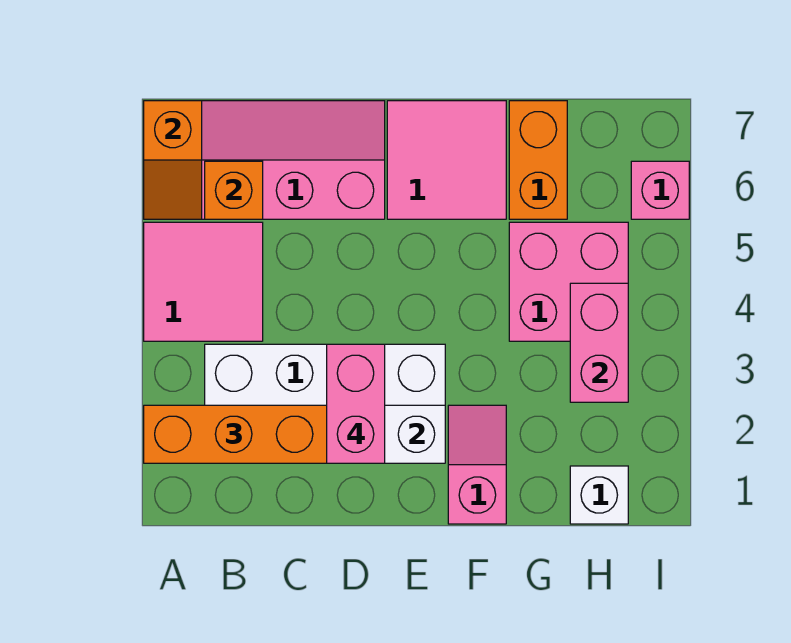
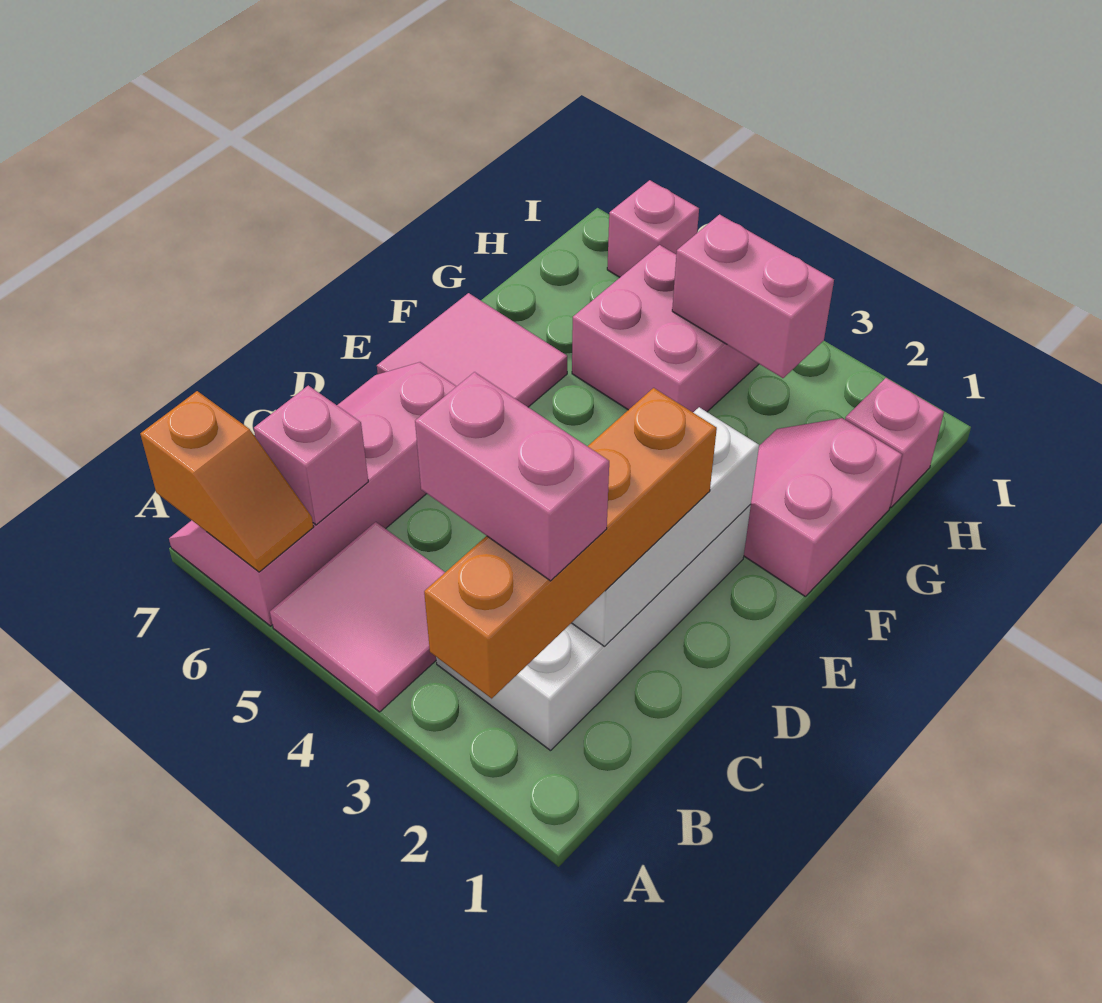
orange brick B6 level 2 -> pink brick B6 level 2
pink brick D2:D3 level 4 -> pink brick B2:B3 level 4
pink slope F1:F2 level 1 top 1 -> pink slope F1:G2 level 1 top 1
orange brick G6:G7 level 1 -> none
white brick H1 level 1 -> pink brick H1 level 1

